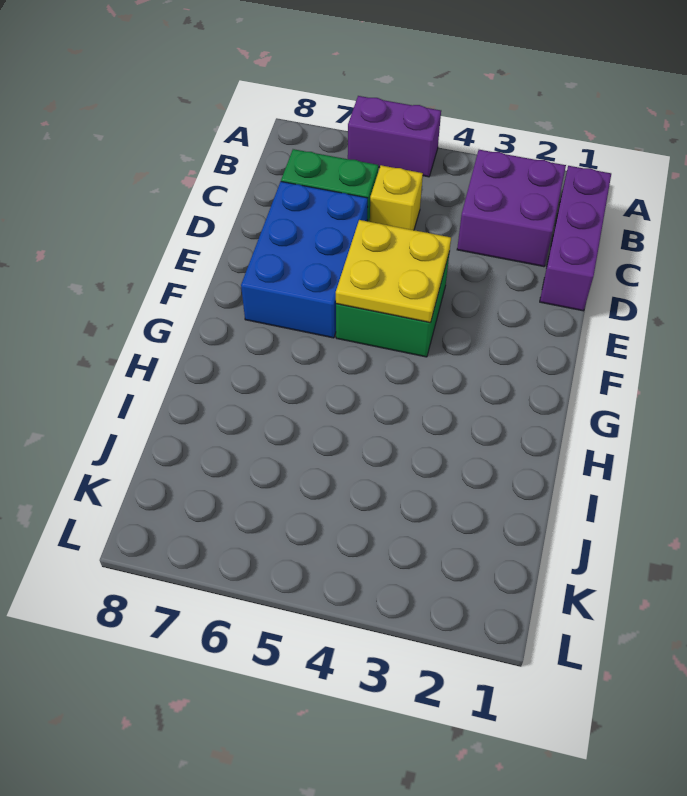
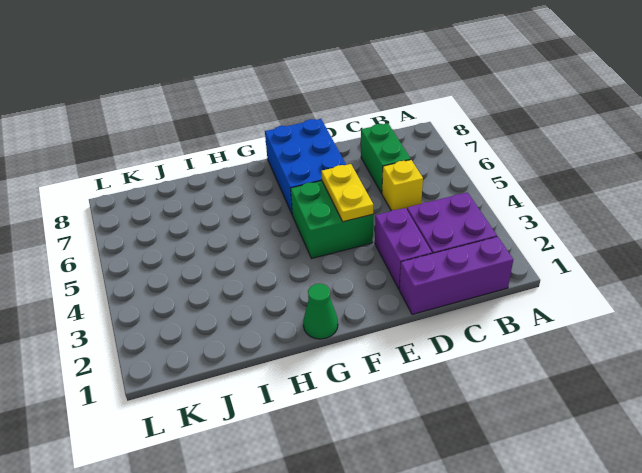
purple brick A5:A6 level 1 -> purple brick D2:D3 level 1
blue brick D6:F7 level 1 -> blue brick E6:F8 level 1
yellow plate E4:F5 level 2 -> yellow plate E4:E5 level 2
none -> green cone G1 level 1

